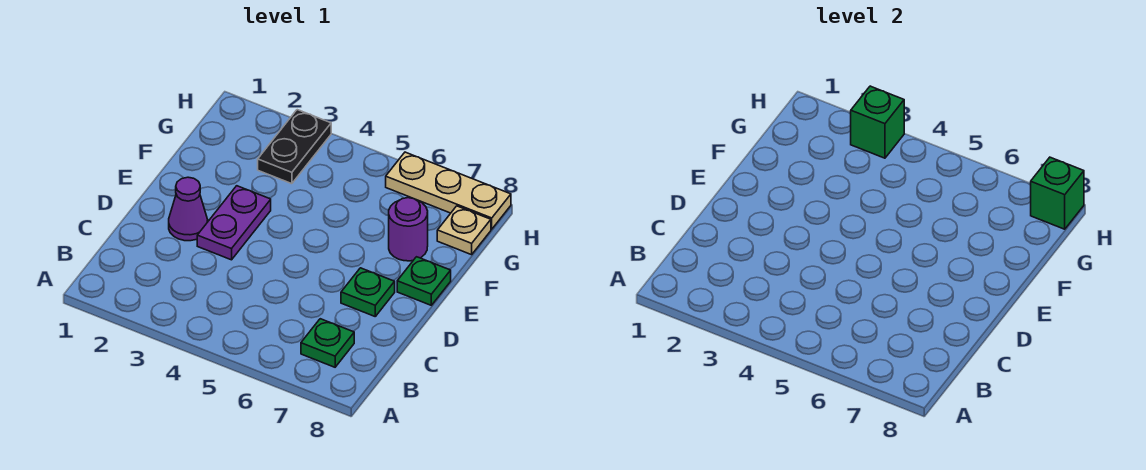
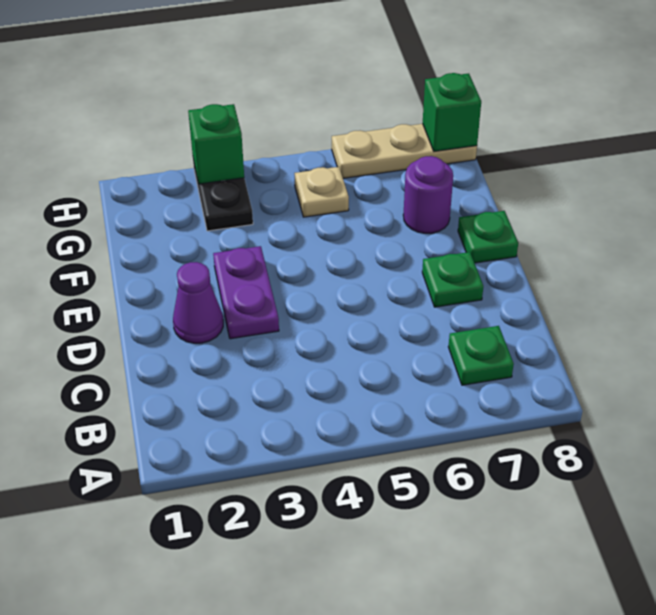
tan plate G8 level 1 -> tan plate G5 level 1

